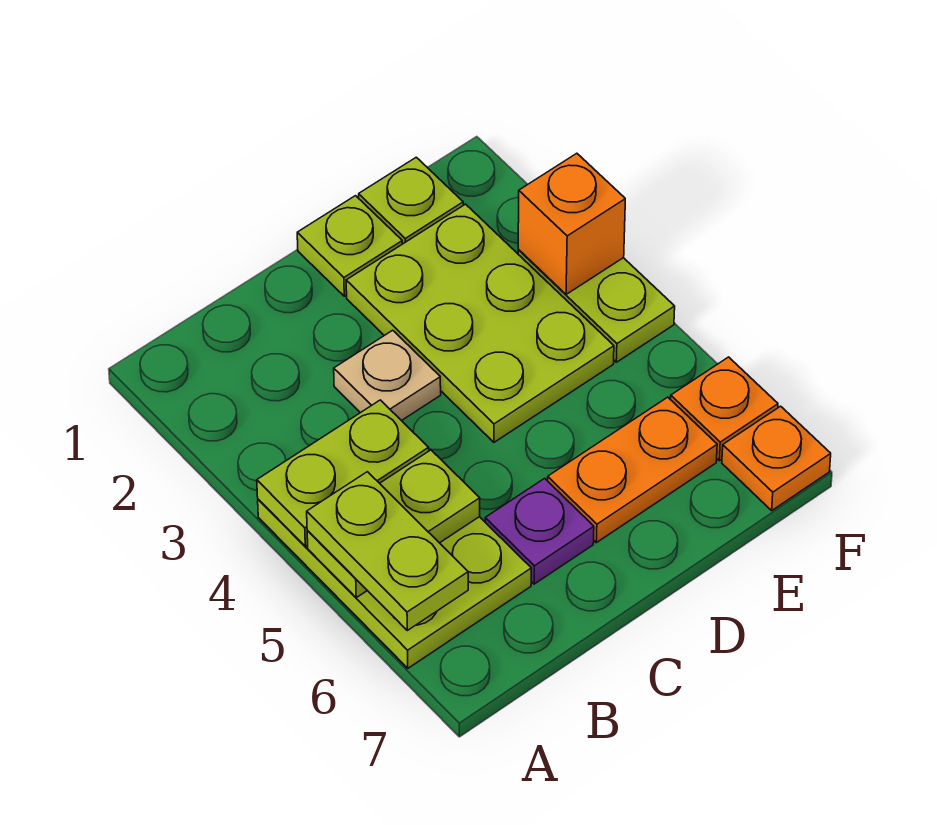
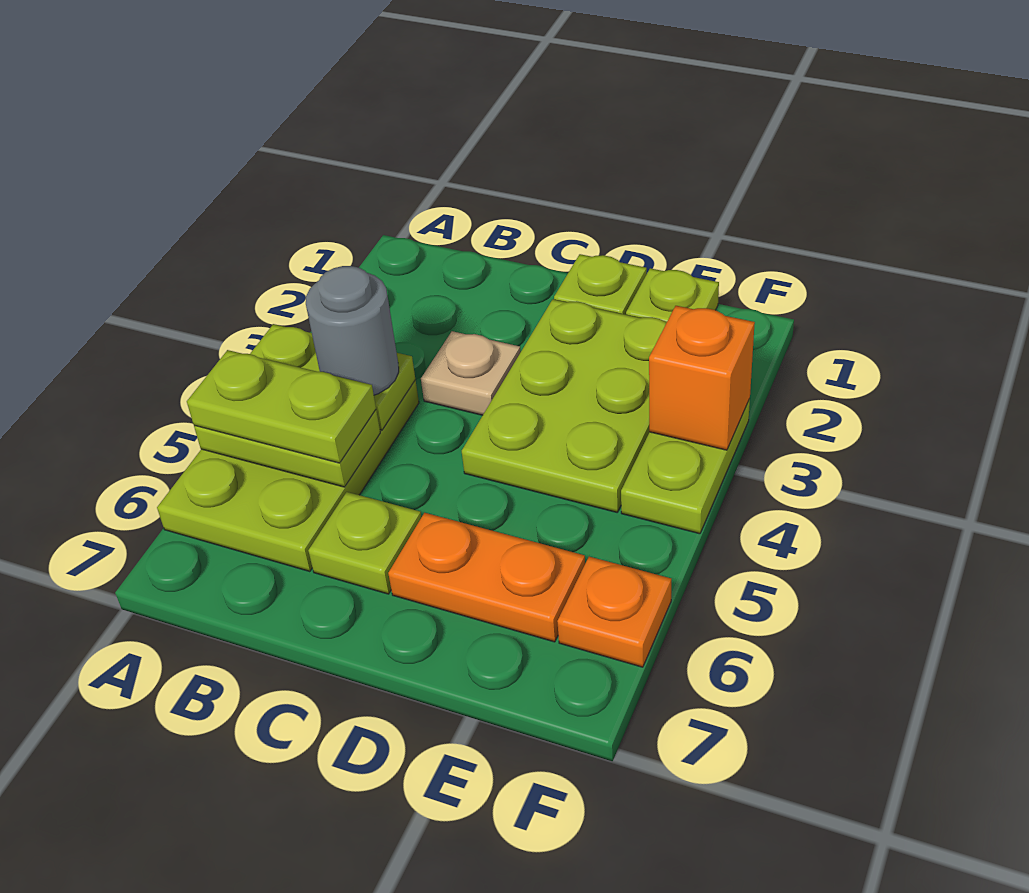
lime plate A5:A6 level 3 -> lime plate A5:B5 level 3
none -> grey round brick B4 level 3
purple plate C6 level 1 -> lime plate C6 level 1
orange plate F7 level 1 -> none

